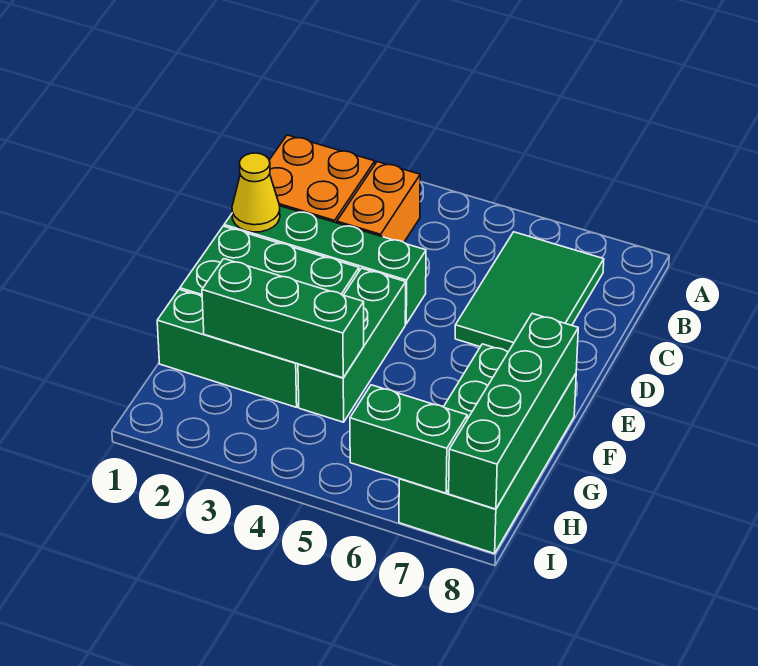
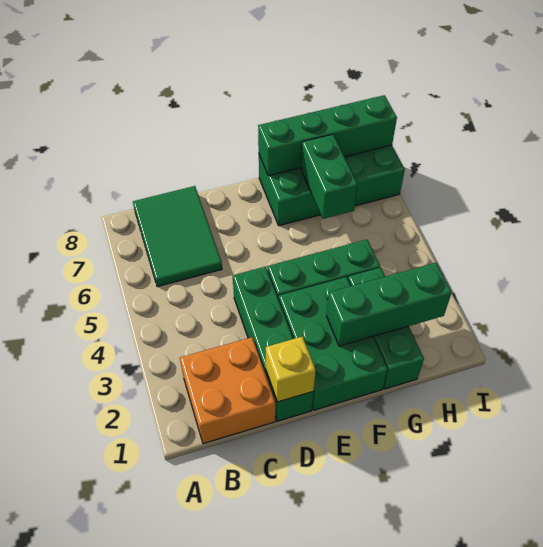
orange brick B3:C3 level 1 -> none
green tile B6:D7 level 1 -> green tile B6:C8 level 1
yellow cone D1 level 2 -> yellow brick D1 level 2
green brick G2:G4 level 2 -> green brick F2:H2 level 2
green brick I6:I7 level 2 -> green brick G6:G7 level 2

